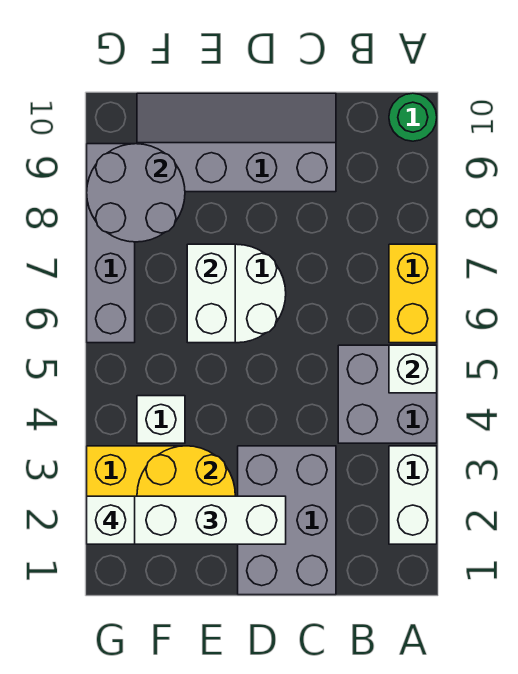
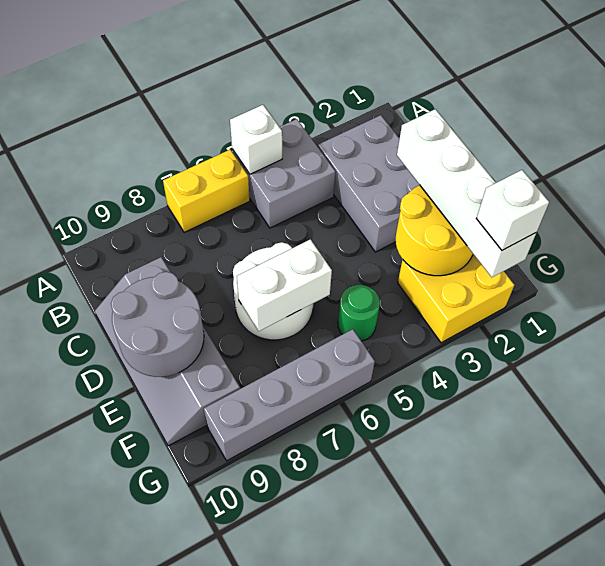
white brick A2:A3 level 1 -> none
green round brick A10 level 1 -> green round brick F5 level 1
grey brick C1:D3 level 1 -> grey brick B2:D3 level 1
white brick F4 level 1 -> none
grey round brick F8:G9 level 2 -> grey round brick D9:E10 level 2

